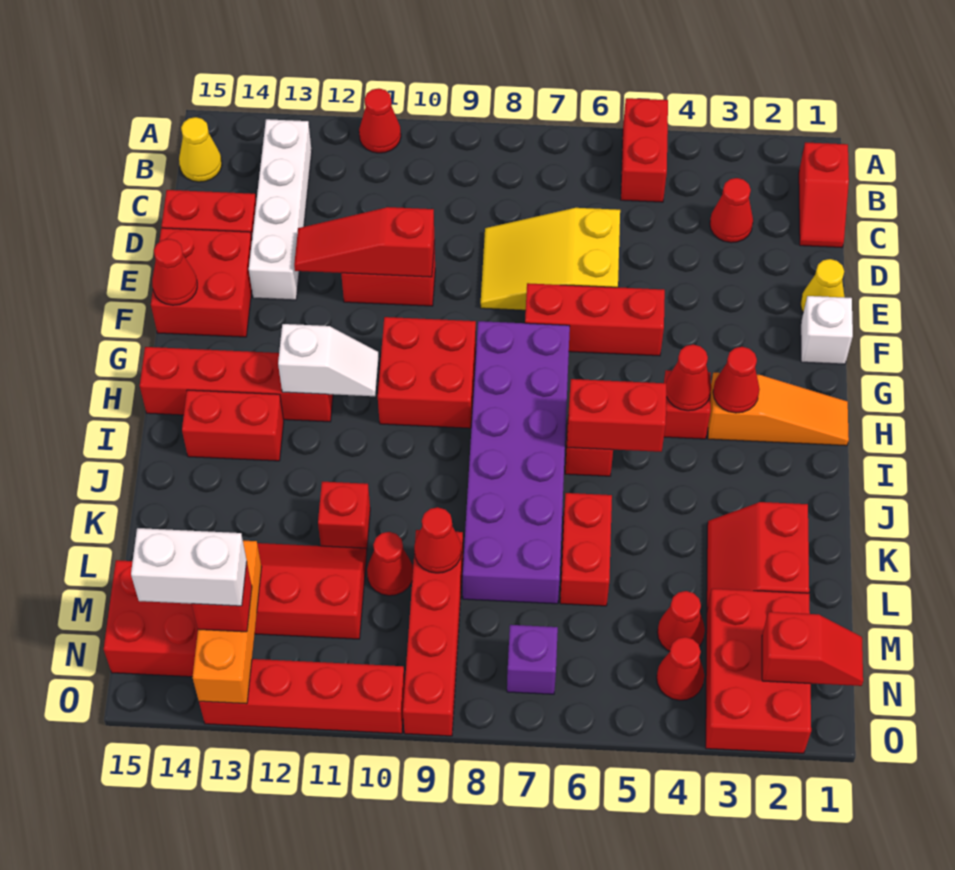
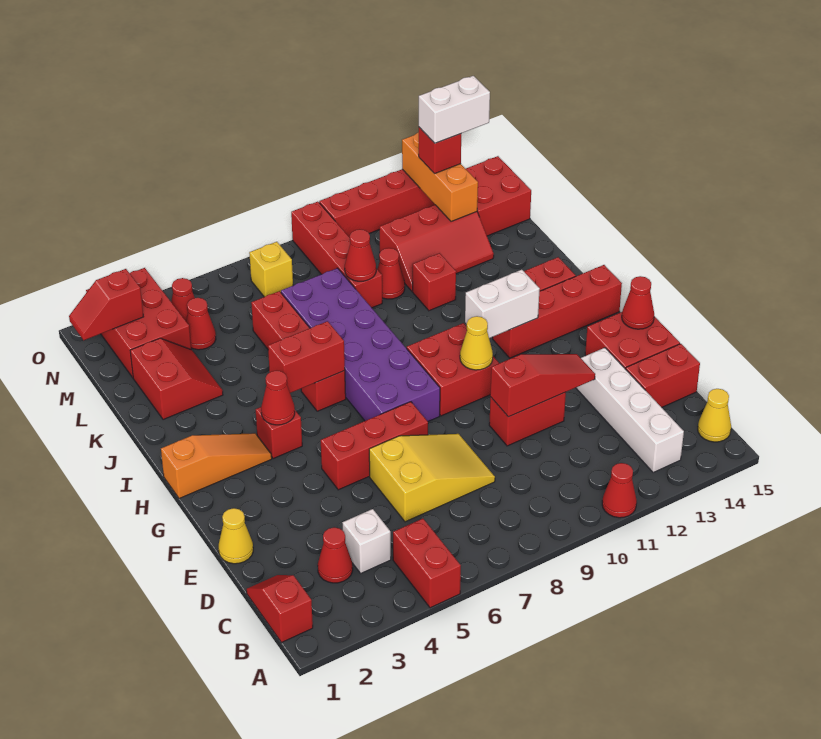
white brick F1 level 1 -> white brick C4 level 1
none -> yellow cone G10 level 2
orange slope H1:H3 level 1 top 3 -> orange slope H1:H3 level 1 top 1
red cone H3 level 2 -> none
white slope H11:H12 level 2 top 12 -> white brick H11:H12 level 2
purple brick N7 level 1 -> yellow brick N7 level 1

